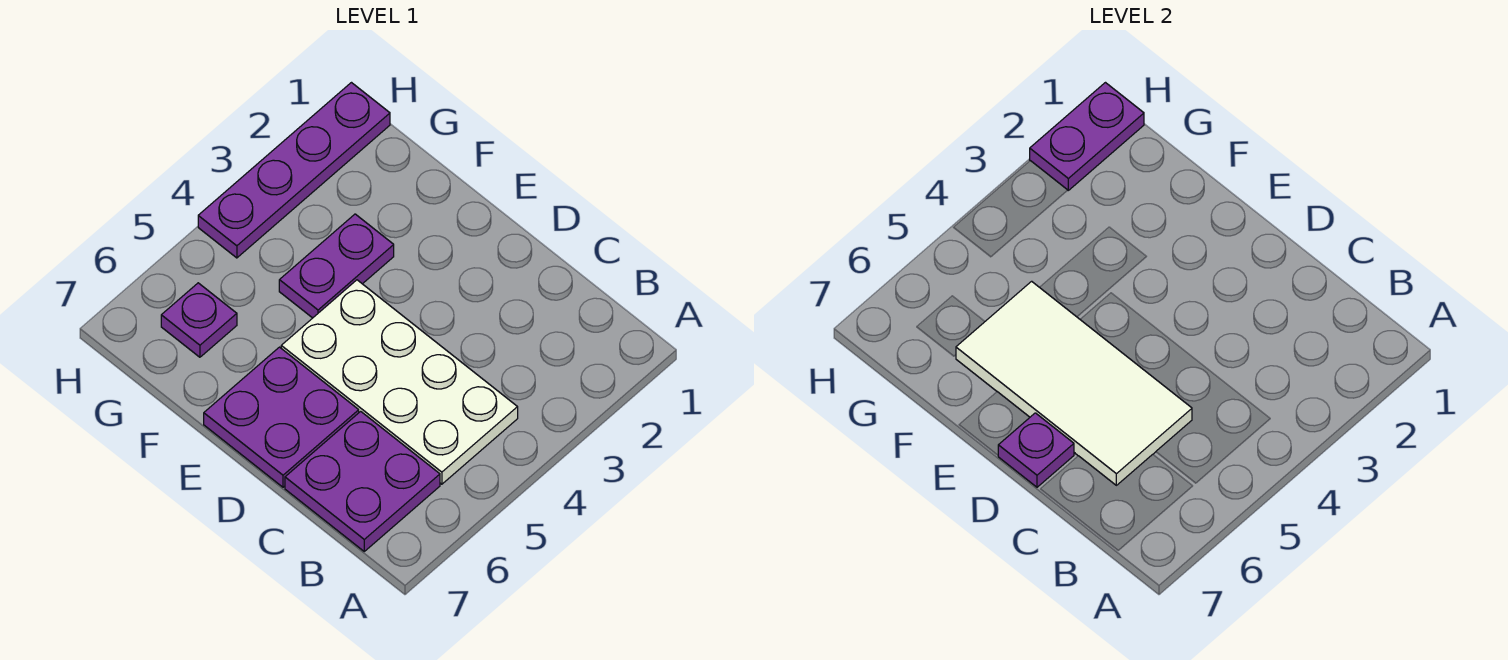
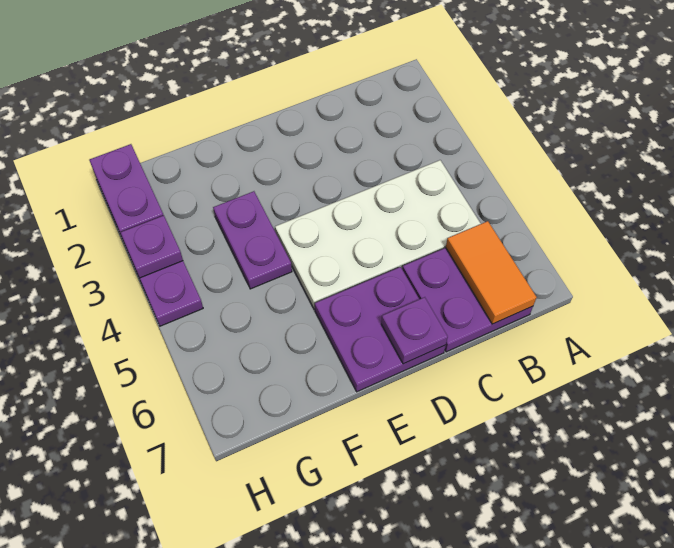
none -> orange tile B6:B7 level 2
white tile C5:F6 level 2 -> none
purple plate G6 level 1 -> purple plate H3 level 2

